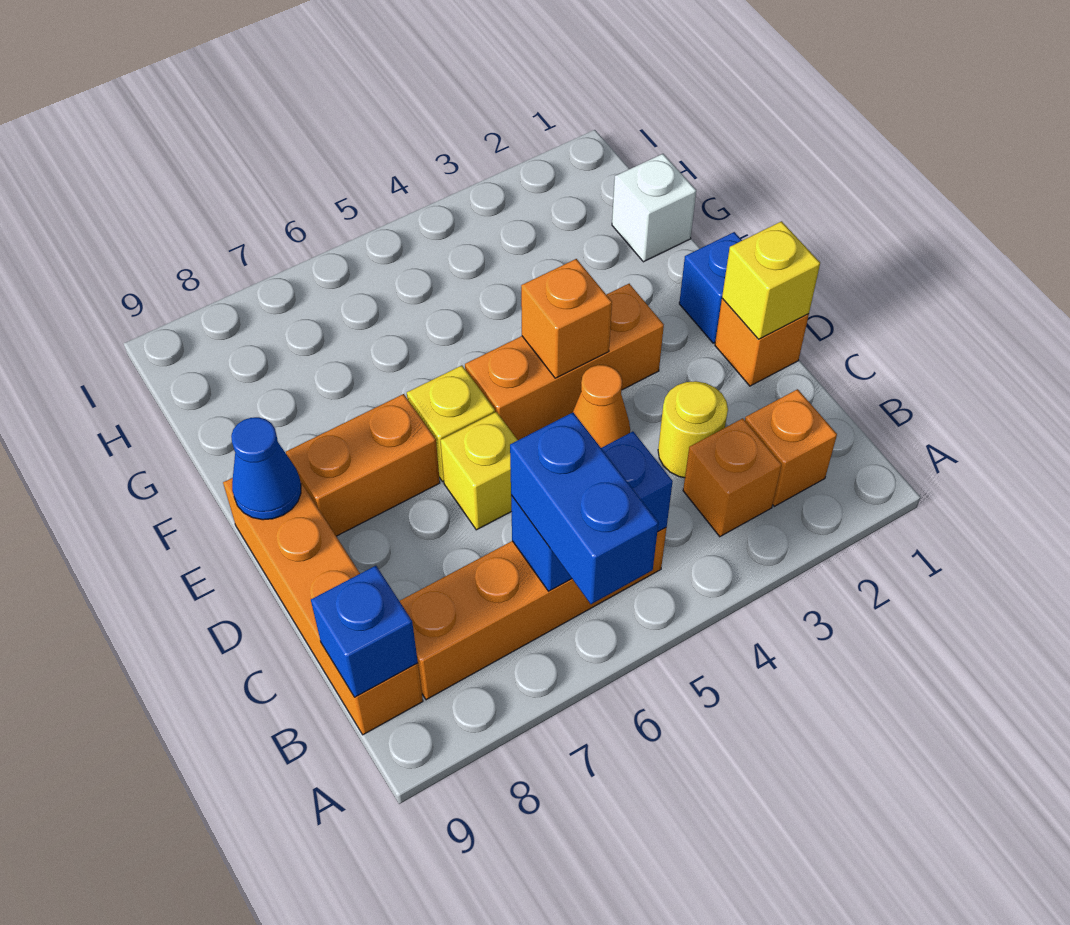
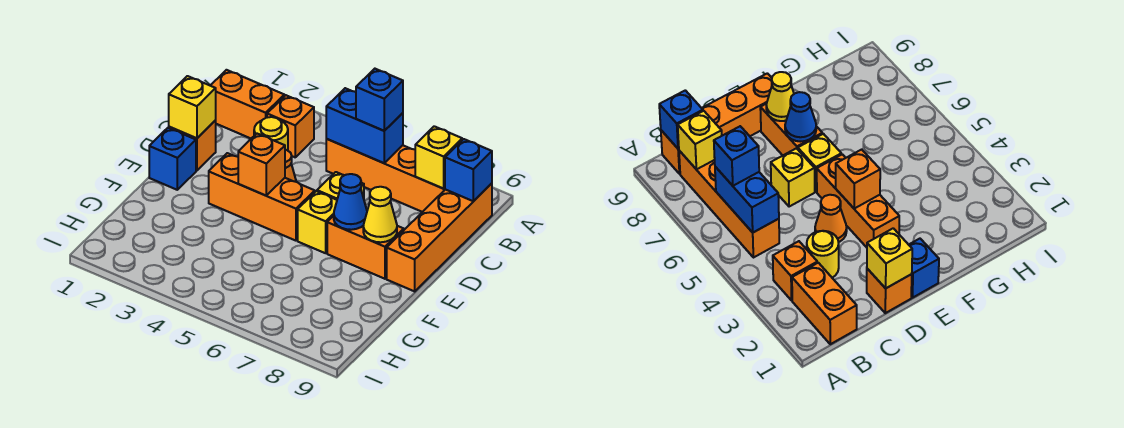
blue brick A6:B6 level 3 -> blue brick B6 level 3
orange brick B2 level 1 -> orange brick B1:B2 level 1
none -> yellow brick B8 level 2
none -> yellow cone E8 level 2
blue cone E9 level 2 -> blue cone E7 level 2
white brick G1 level 1 -> none

